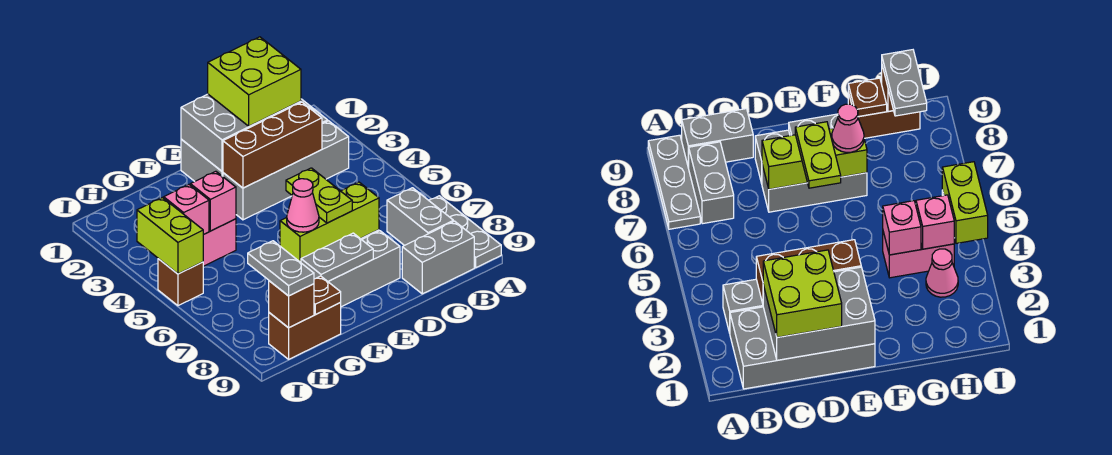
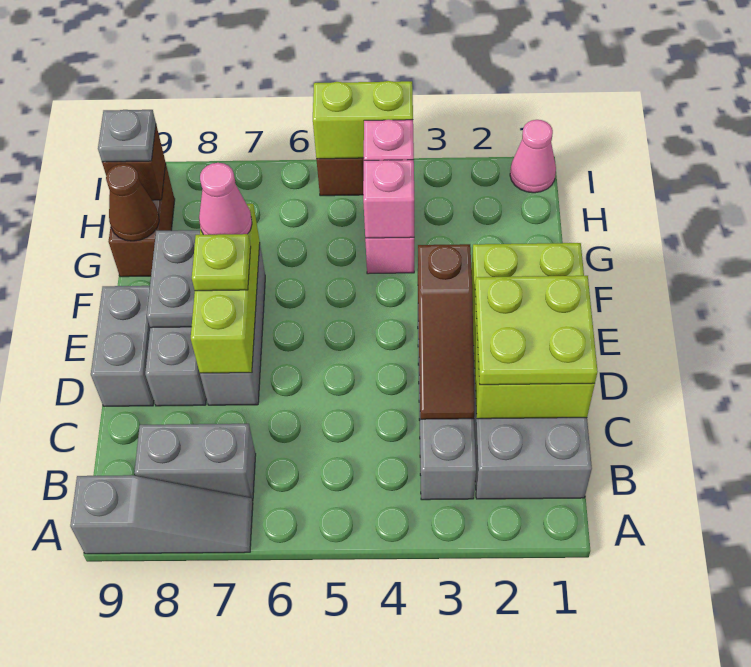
grey plate A7:A9 level 1 -> grey slope A7:A9 level 1 top 9
grey brick B9:C9 level 1 -> grey brick D9:E9 level 1
grey brick C1:E2 level 2 -> lime brick C1:E2 level 2
lime brick C1:D2 level 3 -> lime plate C1:D2 level 3
brown brick C3:E3 level 2 -> brown slope C3:E3 level 2 top E
lime plate E6:E7 level 3 -> lime plate E7 level 3
brown plate G9 level 2 -> brown cone G9 level 2
pink cone H3 level 1 -> pink cone I1 level 1
grey plate H8:H9 level 3 -> grey plate H9 level 3

